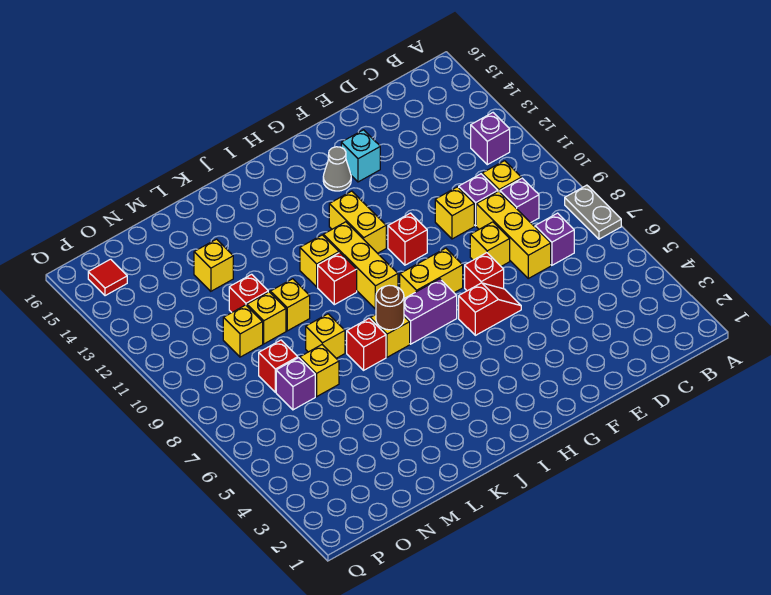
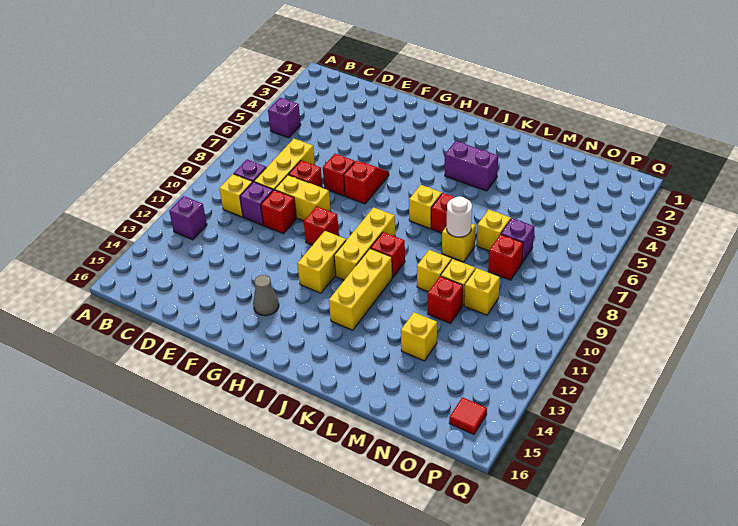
grey plate A7:A8 level 1 -> none
purple brick C7 level 1 -> purple brick B5 level 1
yellow brick E8 level 1 -> red brick E8 level 1
yellow brick E10 level 1 -> red brick E10 level 1
red slope F6:G6 level 1 top G -> red slope G6:G7 level 1 top 7
cyan brick F14 level 1 -> none
yellow brick G8:H8 level 1 -> yellow brick E9:F9 level 1
purple brick H7:I7 level 1 -> purple brick J4:K4 level 1
brown round brick J7 level 2 -> none
yellow brick J11 level 1 -> yellow brick J11:J13 level 1
none -> white round brick L8 level 2

